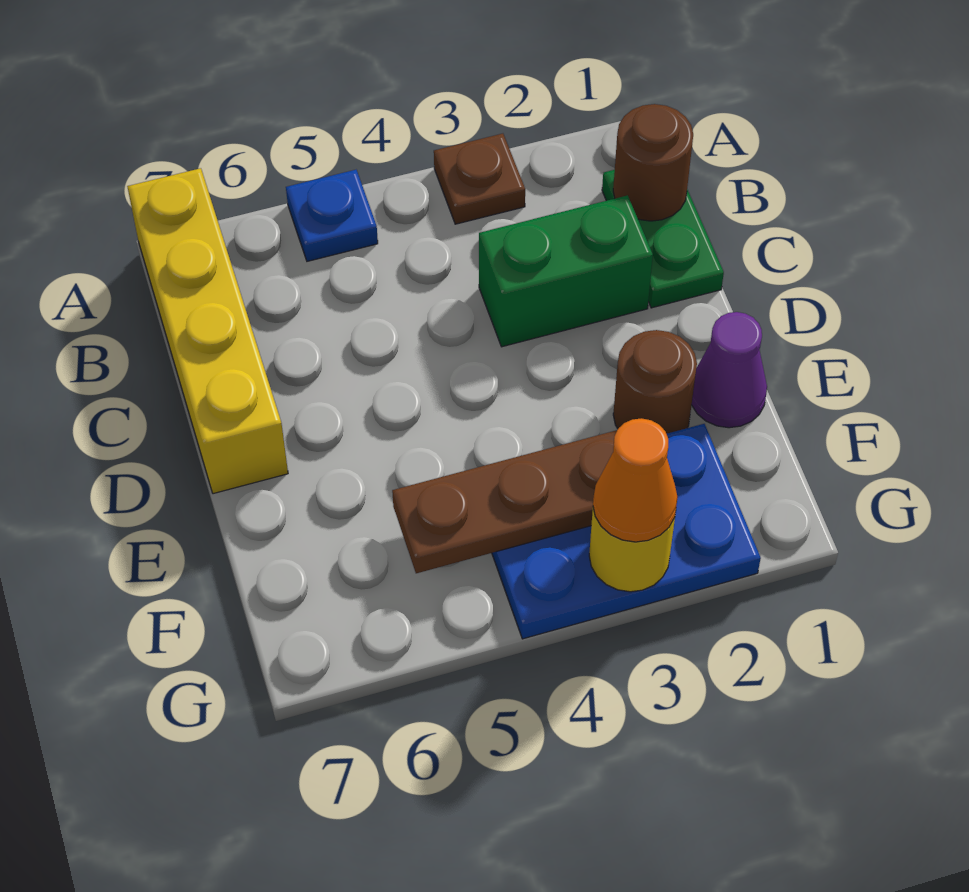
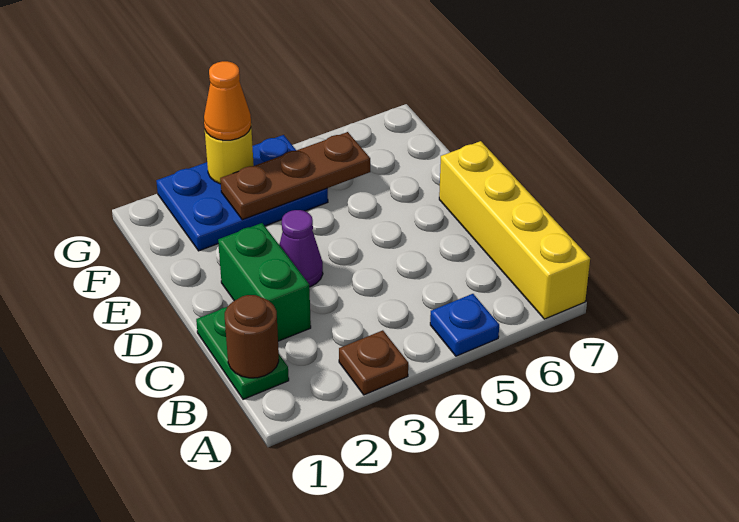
green brick C2:C3 level 1 -> green brick C2:D2 level 1
purple cone E1 level 1 -> purple cone D3 level 1
brown round brick E2 level 1 -> none

